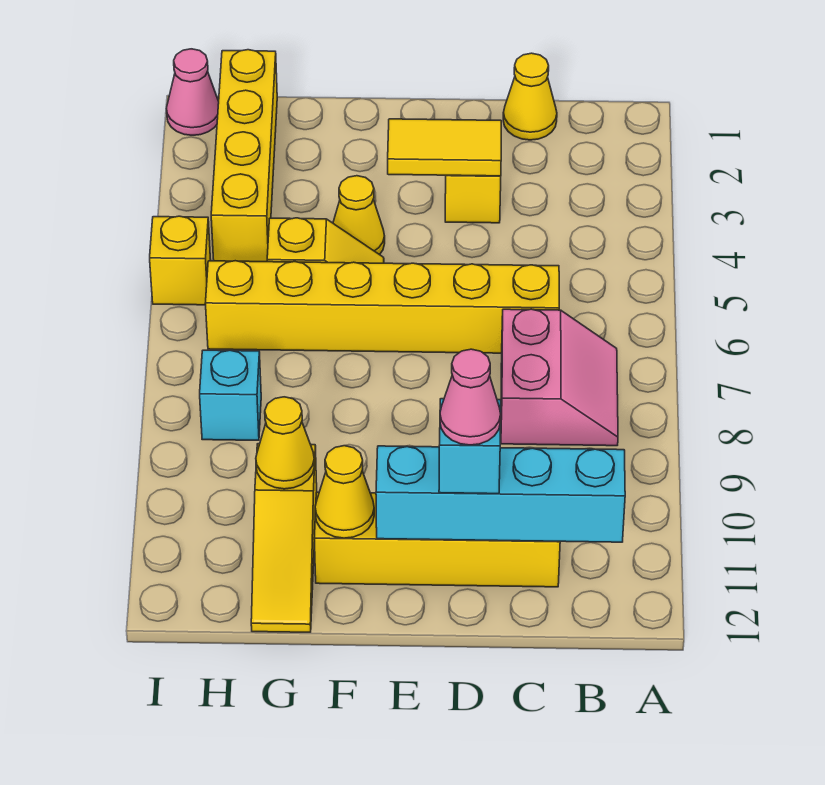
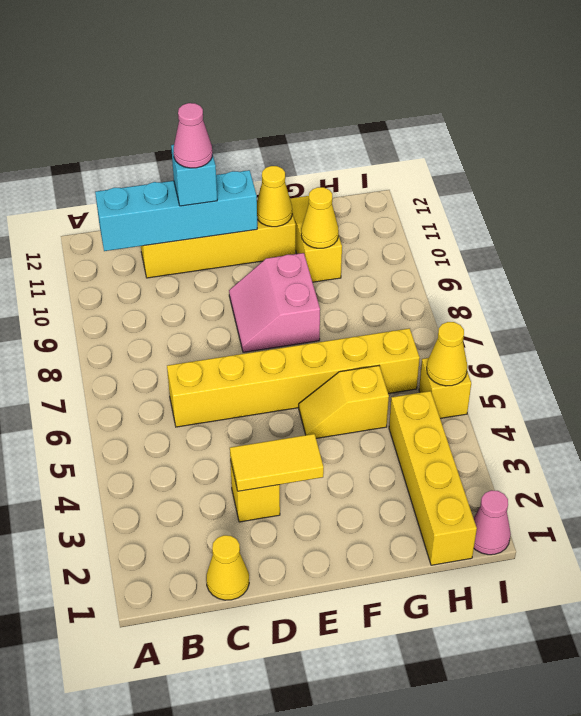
pink slope B7:C8 level 1 top C -> pink slope E8:F9 level 1 top F
yellow cone F4 level 1 -> yellow cone I5 level 2
cyan brick H8 level 1 -> none

